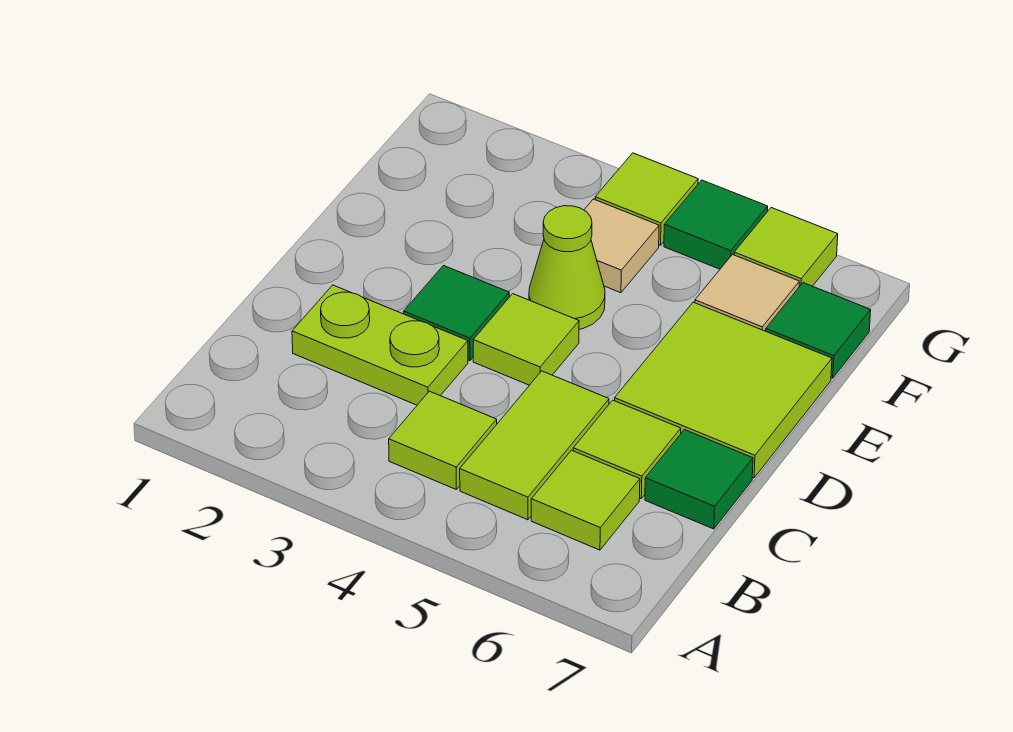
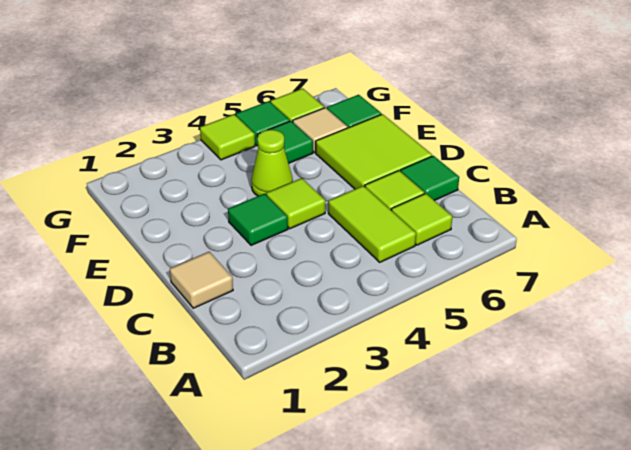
lime tile B4 level 1 -> none
lime plate C2:C3 level 1 -> none
tan tile F4 level 1 -> tan tile C1 level 1
none -> green tile F5 level 1

